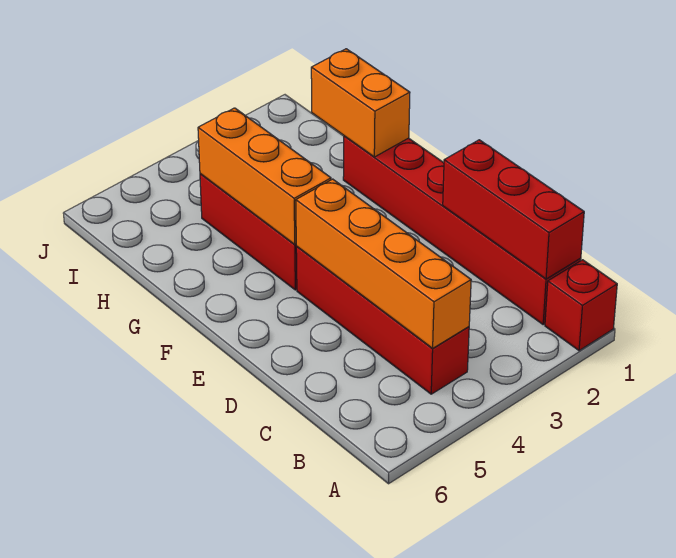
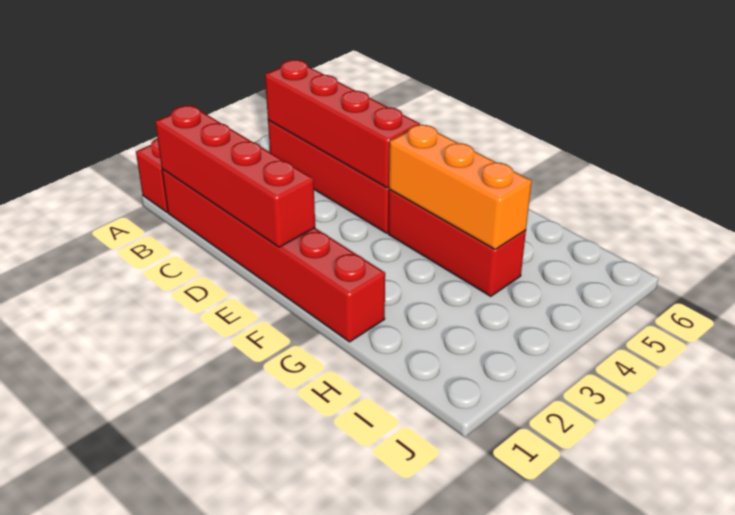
red brick B1:D1 level 2 -> red brick B1:E1 level 2
orange brick B4:E4 level 2 -> red brick B4:E4 level 2
orange brick G1:H1 level 2 -> none

